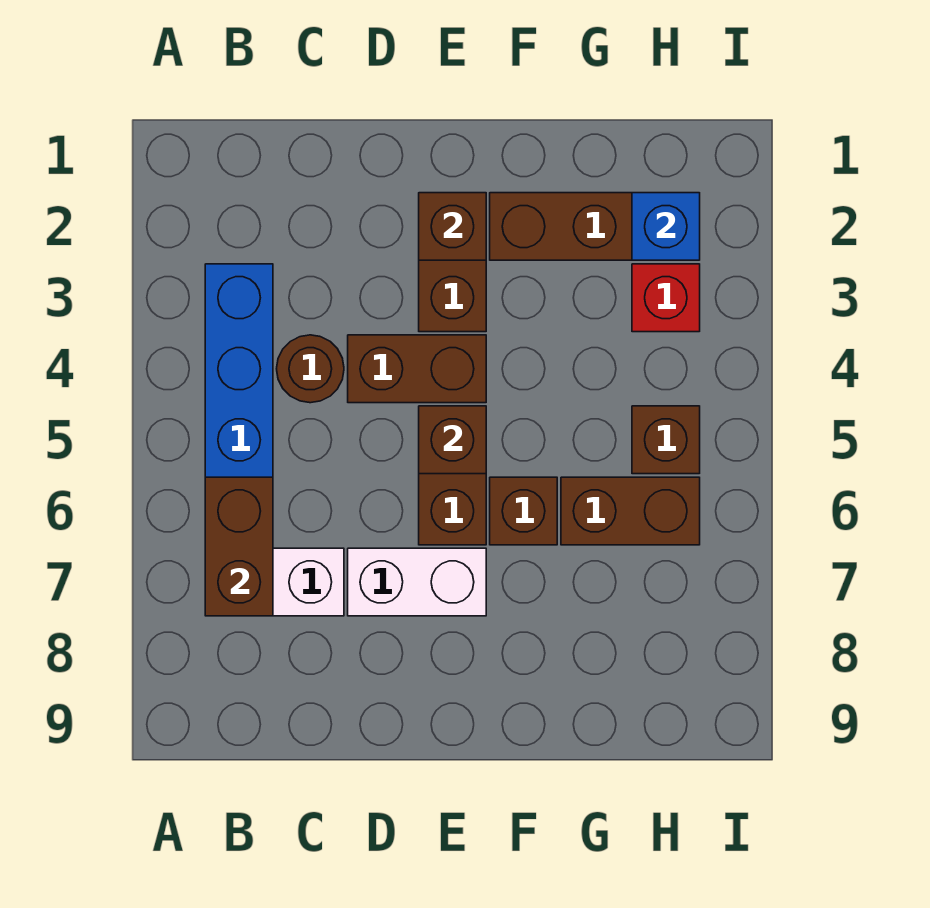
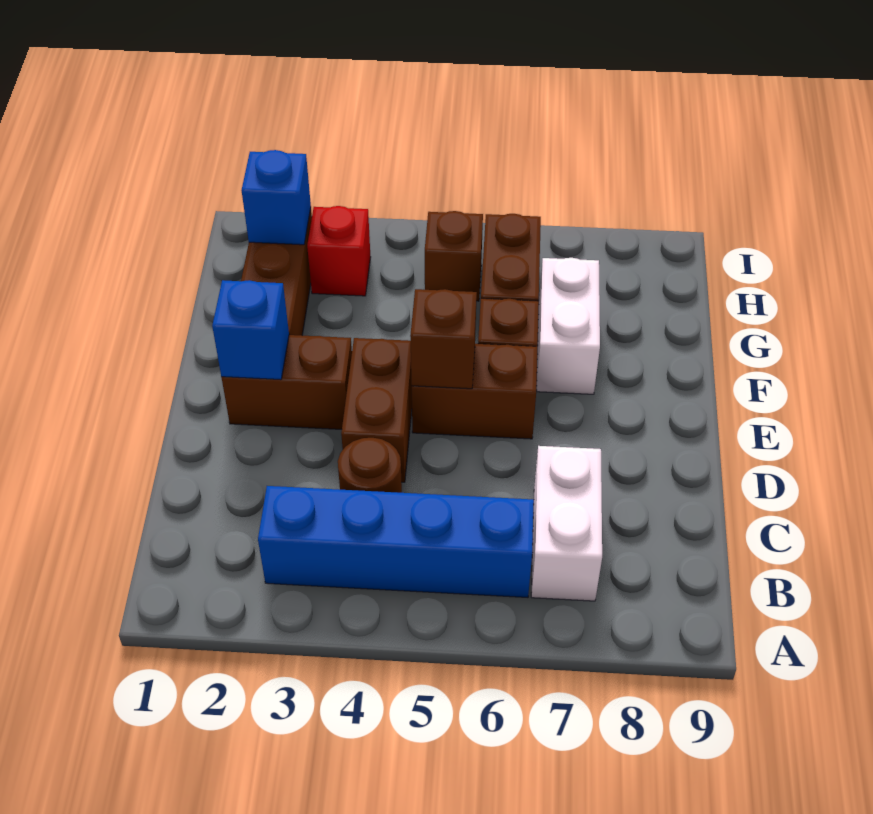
brown brick B6:B7 level 2 -> none
white brick D7:E7 level 1 -> white brick F7:G7 level 1
brown brick E2 level 2 -> blue brick E2 level 2

